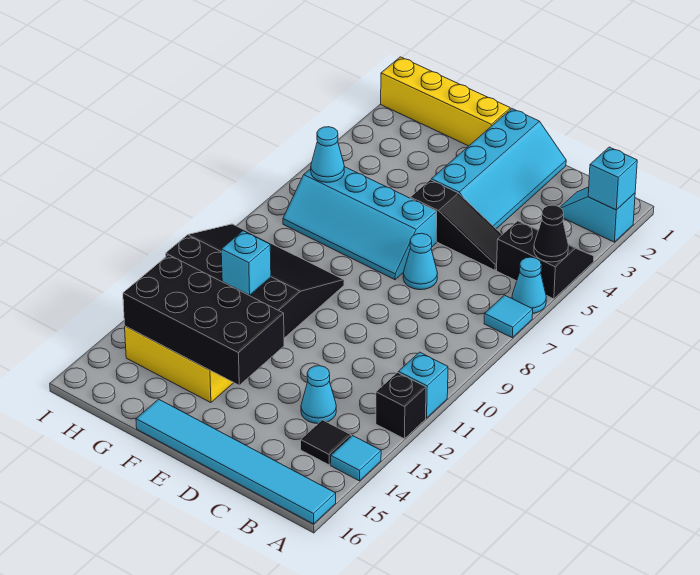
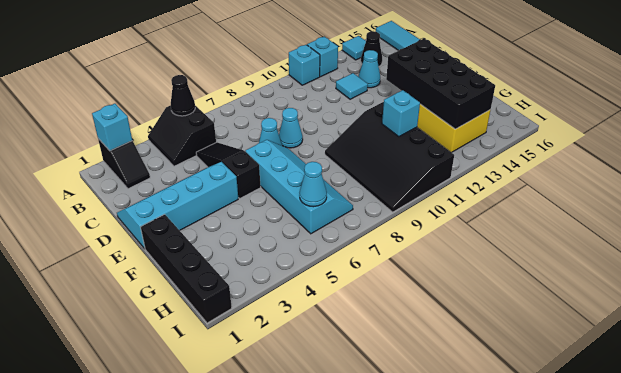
cyan slope A2:B2 level 1 top A -> black slope A2:B2 level 1 top A
cyan cone A6 level 1 -> cyan cone D8 level 1
cyan tile A7 level 1 -> cyan tile C12 level 1
black brick A12 level 1 -> cyan brick A12 level 1
black tile B14 level 1 -> black cone B14 level 1
yellow brick F1:I1 level 1 -> black brick F1:I1 level 1

